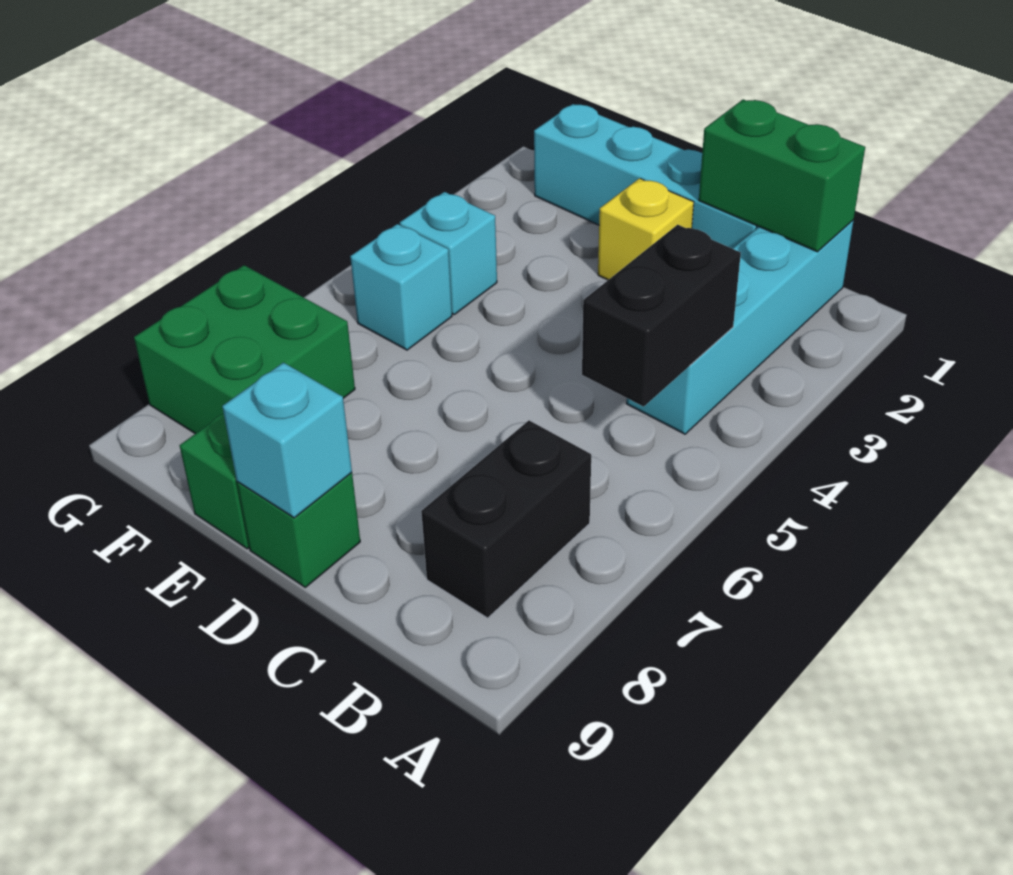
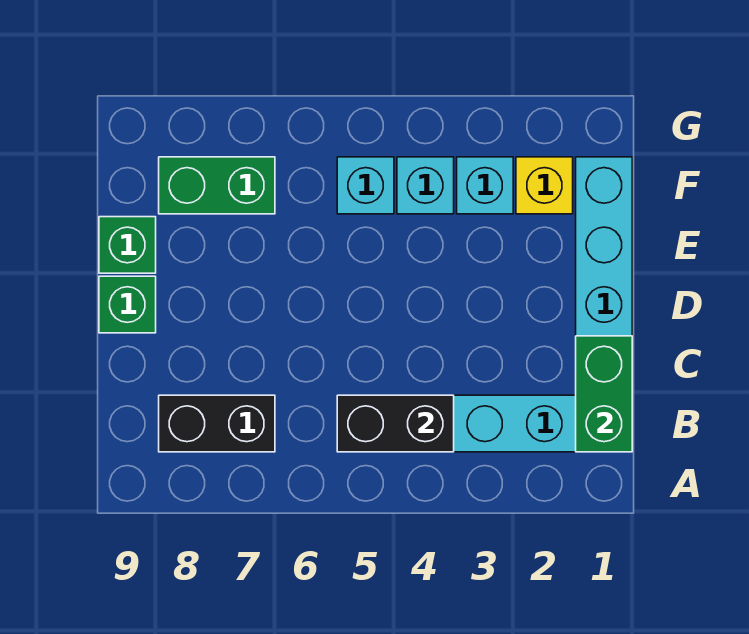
yellow brick D2 level 1 -> yellow brick F2 level 1
cyan brick D9 level 2 -> cyan brick F3 level 1
green brick F7:G8 level 1 -> green brick F7:F8 level 1

